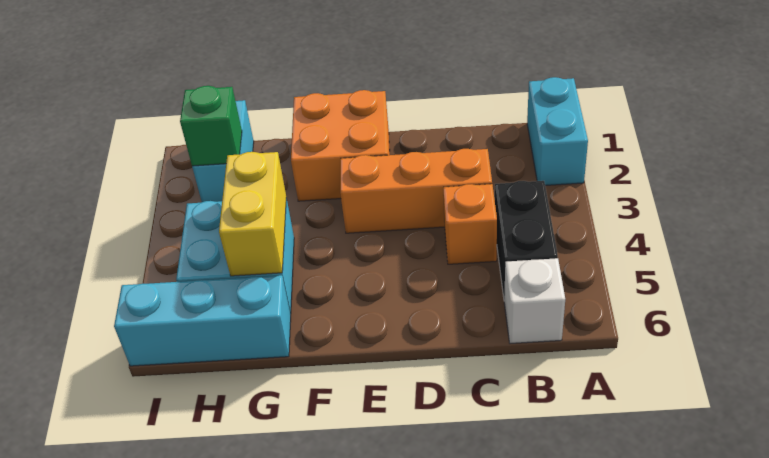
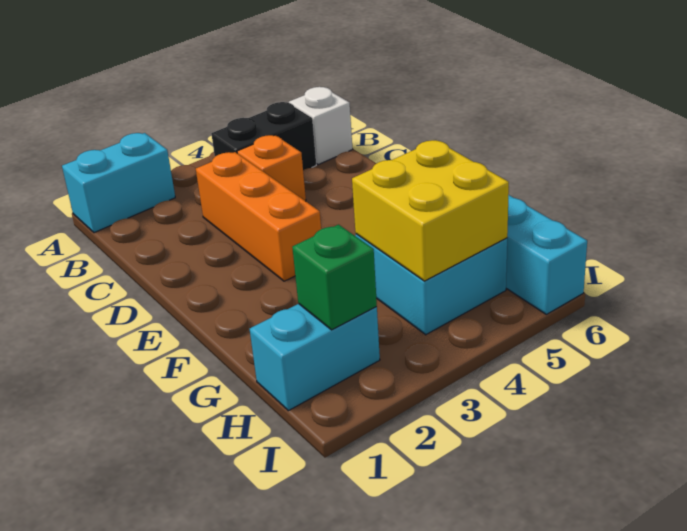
orange brick E1:F2 level 1 -> none
yellow brick G4:G5 level 2 -> yellow brick G4:H5 level 2

